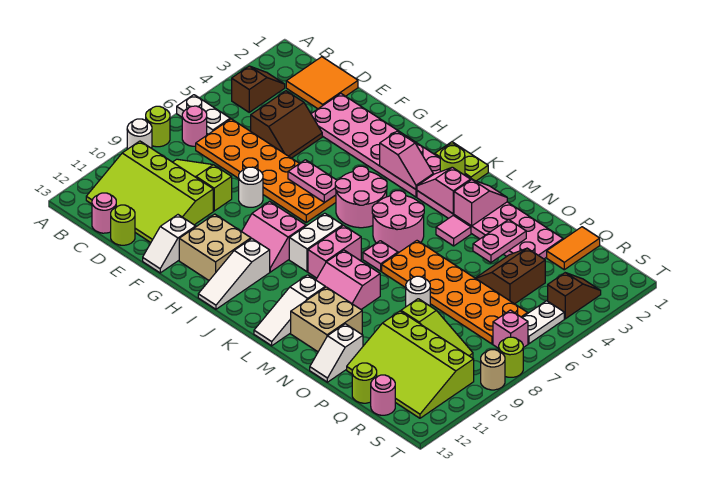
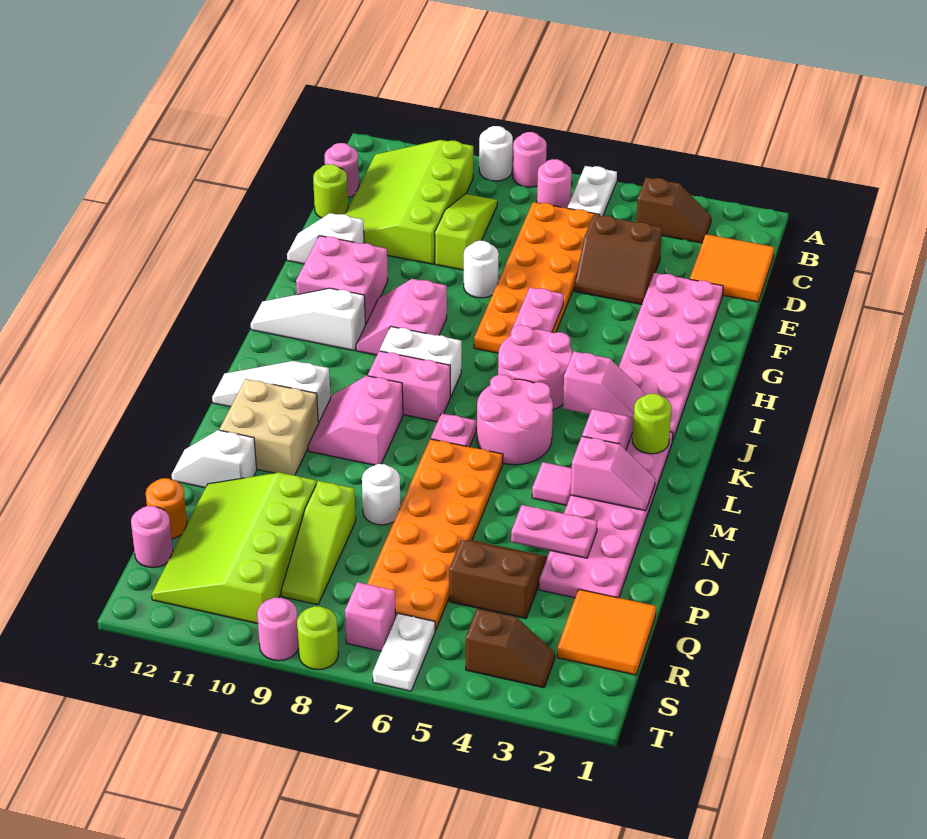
lime round brick A8 level 1 -> pink round brick A8 level 1
tan brick G11:H12 level 1 -> pink brick G11:H12 level 1
pink slope I3:J3 level 2 top I -> pink slope J3:J4 level 2 top 4
lime plate J1:K1 level 1 -> none
orange tile Q1:Q2 level 1 -> orange tile Q1:R2 level 1
lime round brick Q13 level 1 -> orange round brick Q13 level 1
white plate S5:S6 level 1 -> white plate S6:T6 level 1
tan round brick T9 level 1 -> pink round brick T9 level 1

